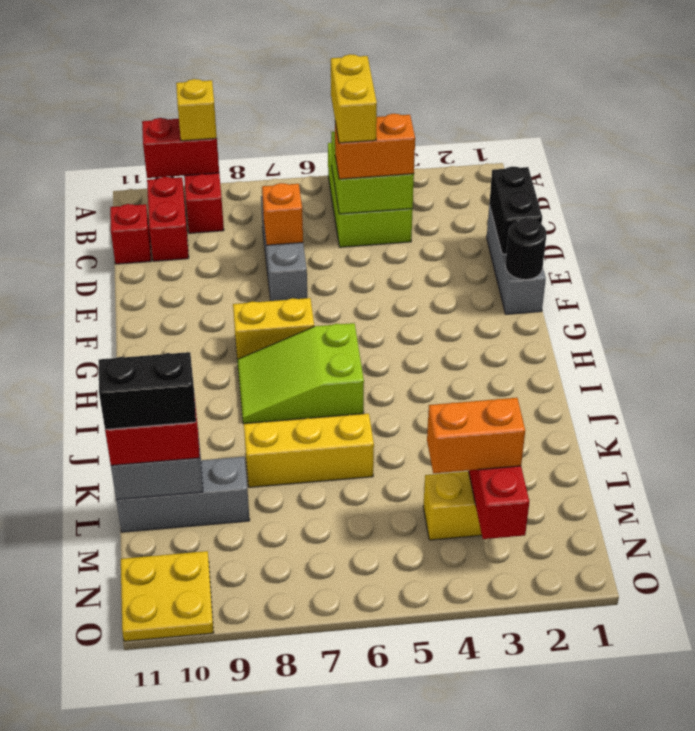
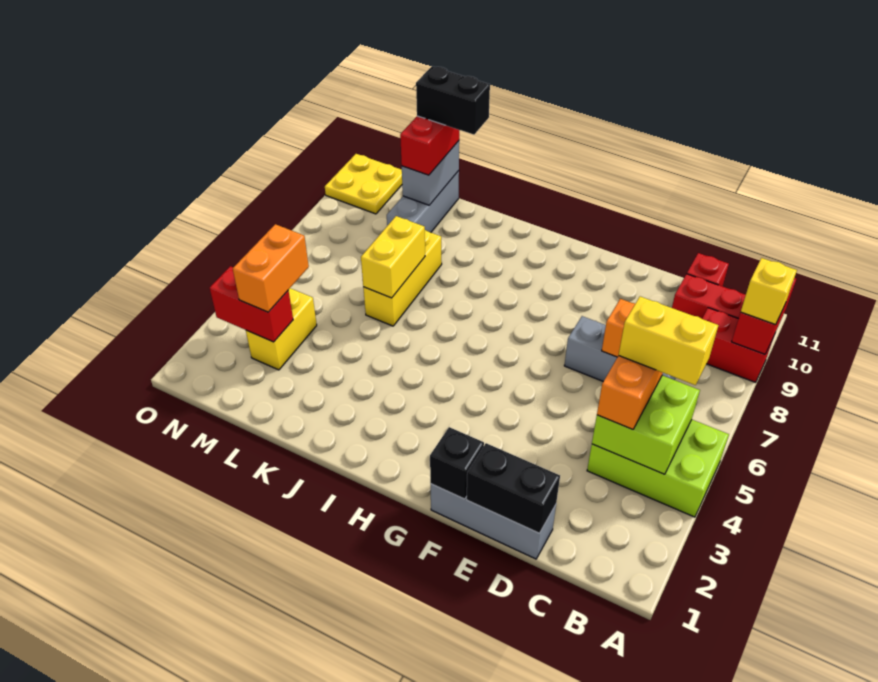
black round brick F1 level 2 -> black brick F1 level 2
yellow brick G7:G8 level 1 -> yellow brick K6:K7 level 2
lime slope H6:I8 level 1 top 6 -> none
black brick L10:L11 level 4 -> black brick K11:L11 level 4

